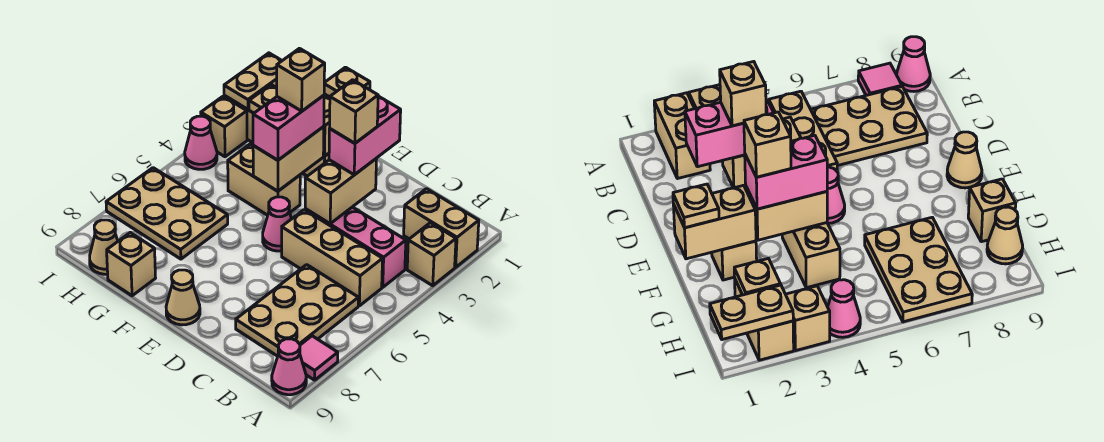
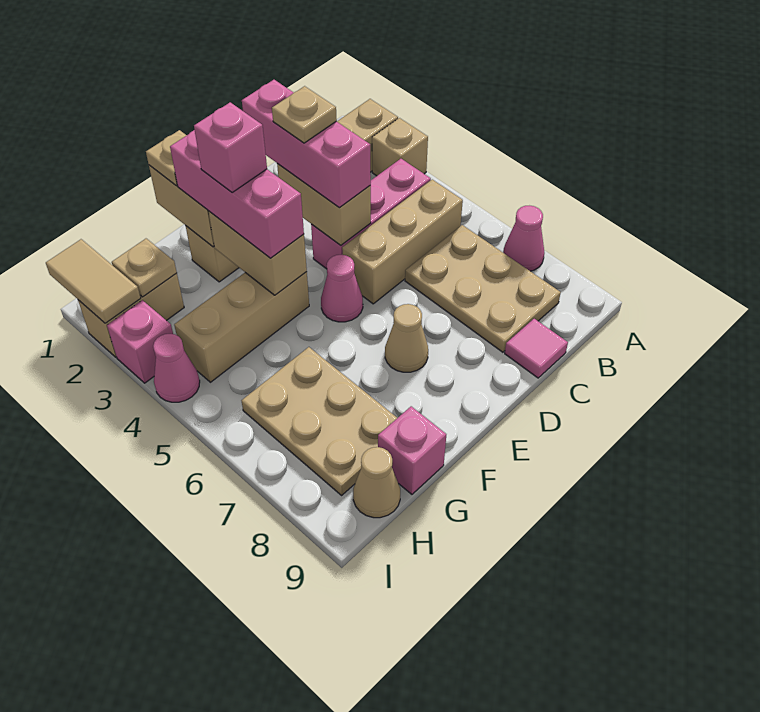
pink tile A8 level 1 -> pink tile C9 level 1
pink cone A9 level 1 -> pink cone A7 level 1
pink brick D2:D3 level 3 -> pink brick D2:D4 level 3
tan brick D3 level 4 -> tan plate D3 level 4
tan cone E9 level 1 -> tan cone E7 level 1
pink brick F3:F4 level 3 -> pink brick F2:F4 level 3
tan brick F3 level 4 -> pink brick F3 level 4
tan brick F4:G4 level 1 -> tan brick F4:H4 level 1
tan plate G6:I7 level 1 -> tan plate G6:H8 level 1
tan brick G9 level 1 -> pink brick G9 level 1
tan plate I1:I2 level 2 -> tan tile I1:I2 level 2
tan brick I3 level 1 -> pink brick I3 level 1

